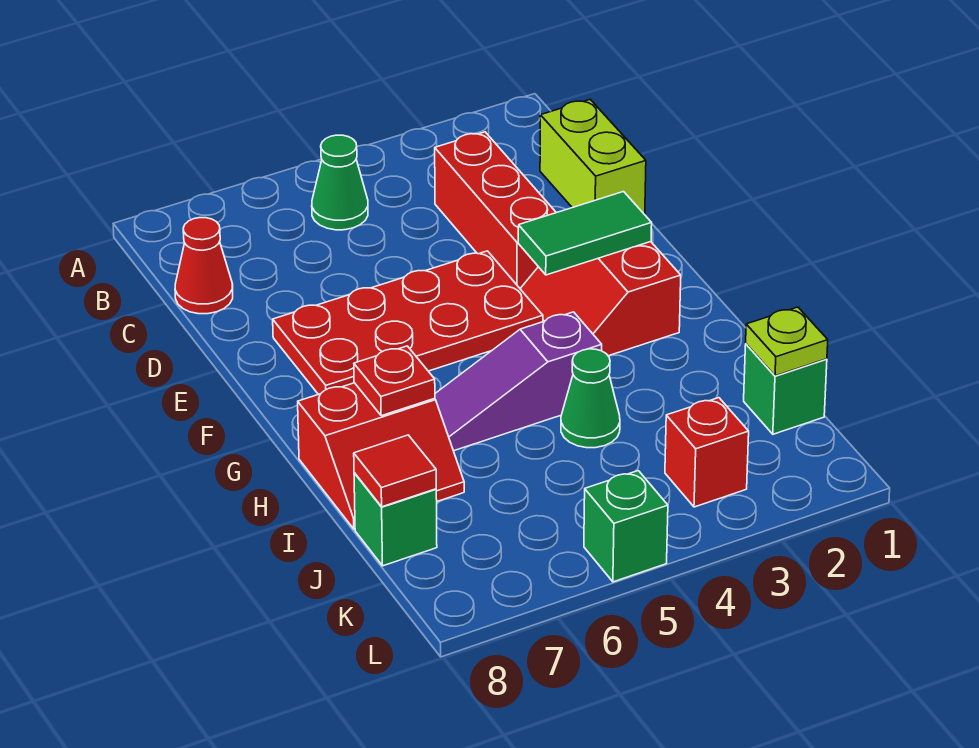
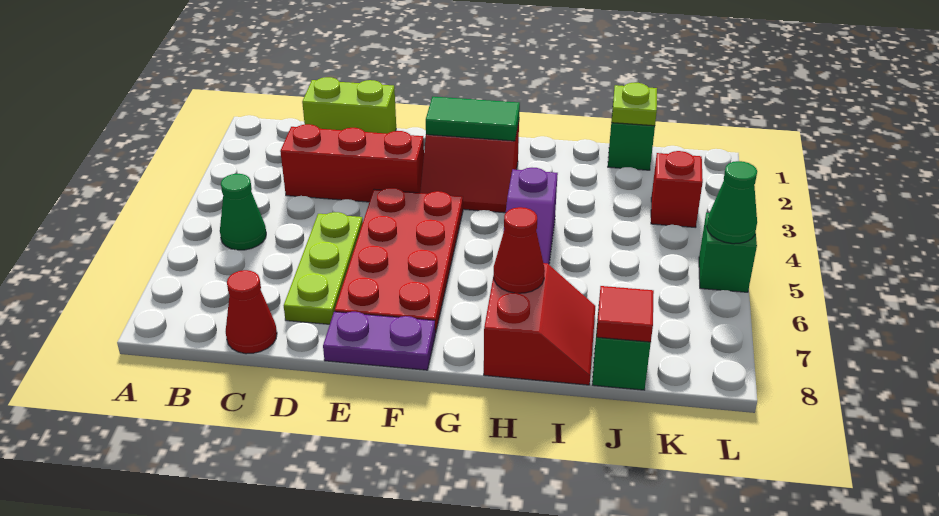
none -> lime plate D5:D7 level 1
none -> purple plate E8:F8 level 1
green tile F2:F3 level 2 -> green tile F2:G2 level 2
red plate H7 level 2 -> red cone H7 level 2
green cone I4 level 1 -> green cone L5 level 2

